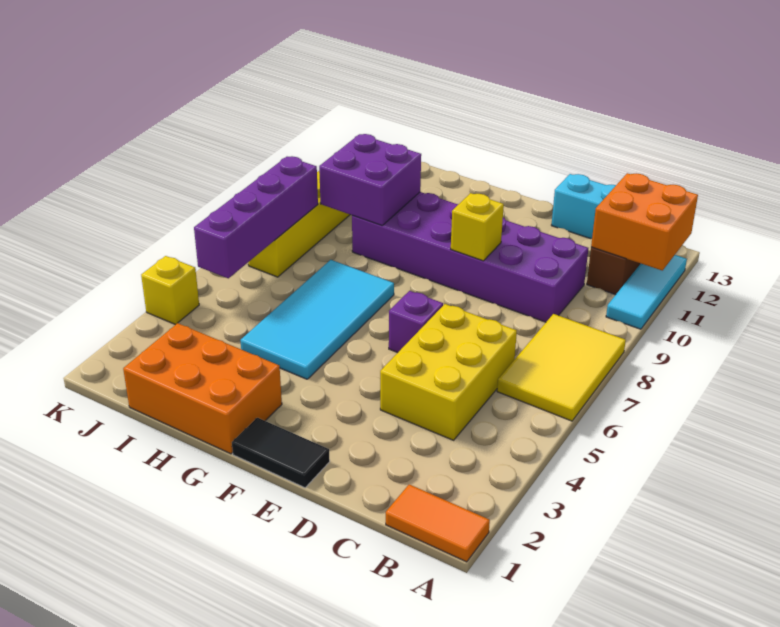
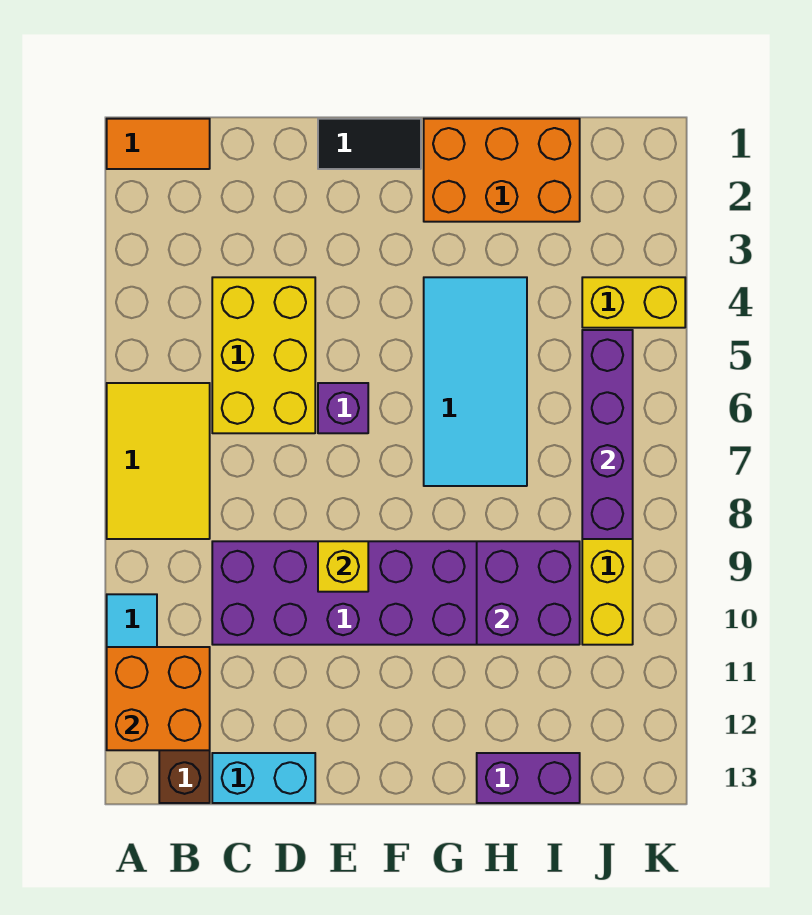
none -> purple brick H13:I13 level 1
yellow brick K4 level 1 -> yellow brick J4:K4 level 1

